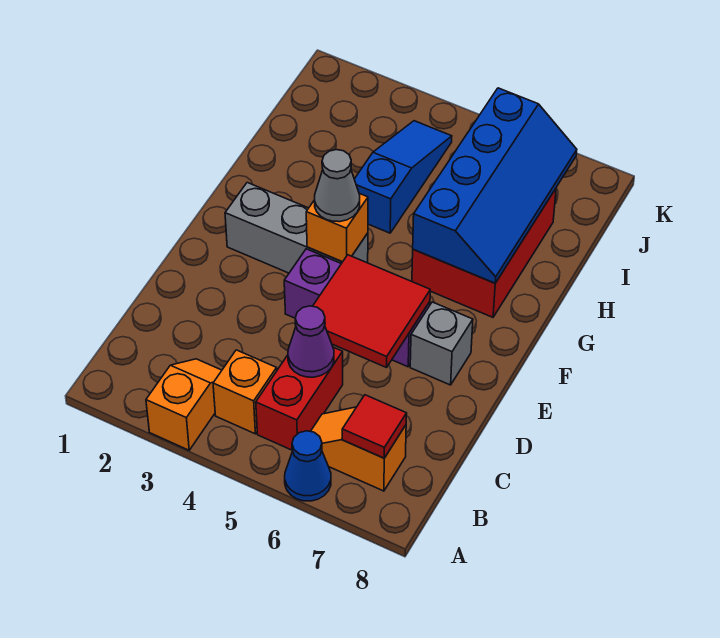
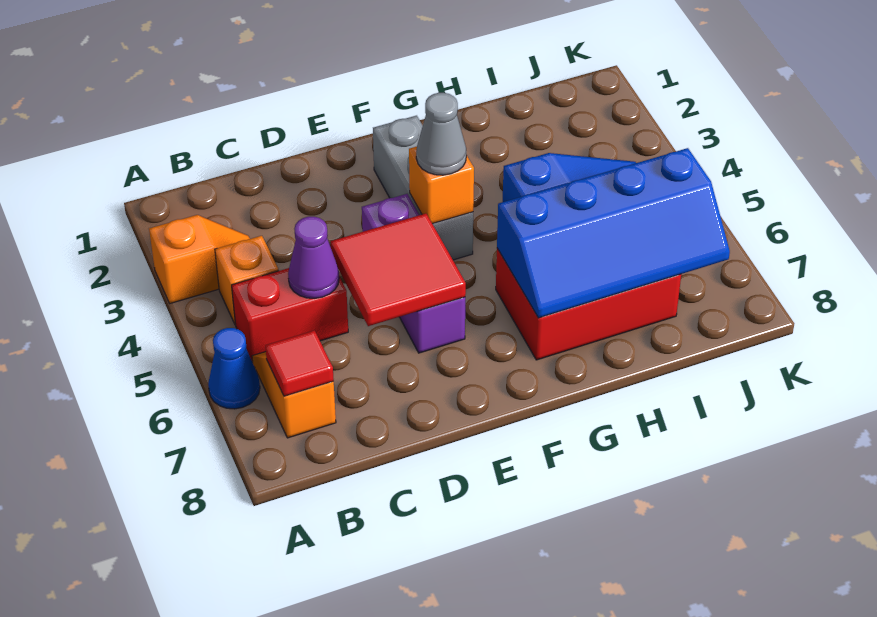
grey brick E7 level 1 -> none

